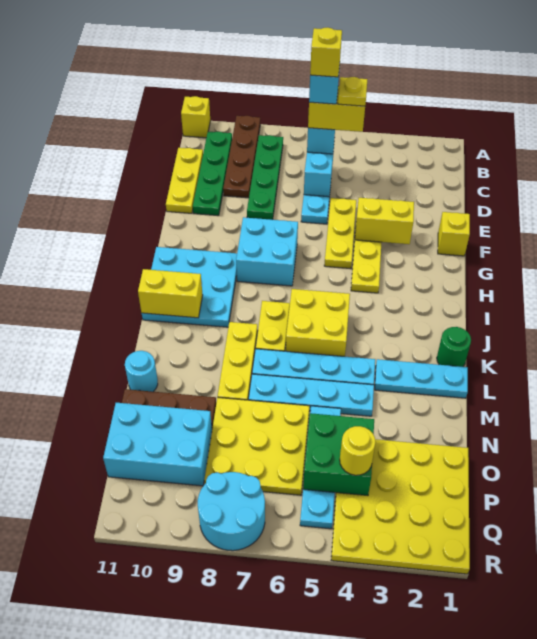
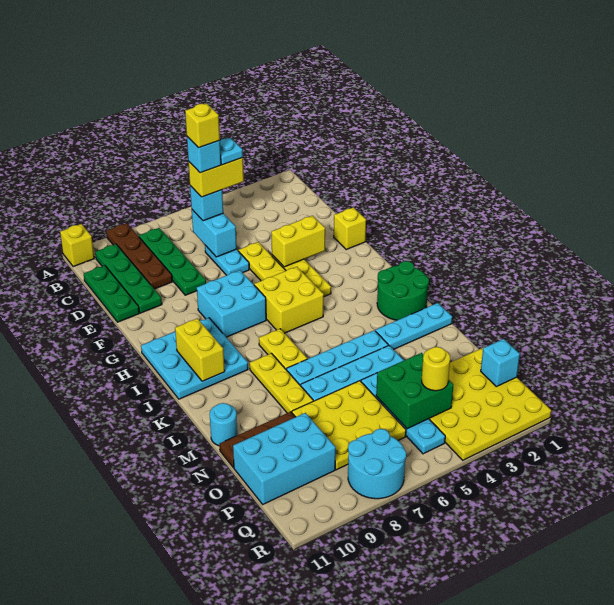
yellow plate C5 level 5 -> cyan plate C5 level 5
yellow plate C11:E11 level 1 -> green plate C11:E11 level 1
yellow brick J5:K6 level 1 -> yellow brick H5:I6 level 1
yellow brick J10:J11 level 2 -> yellow brick I10:J10 level 2
green round brick K1 level 1 -> green round brick J1:K2 level 1
none -> cyan brick P1 level 2

